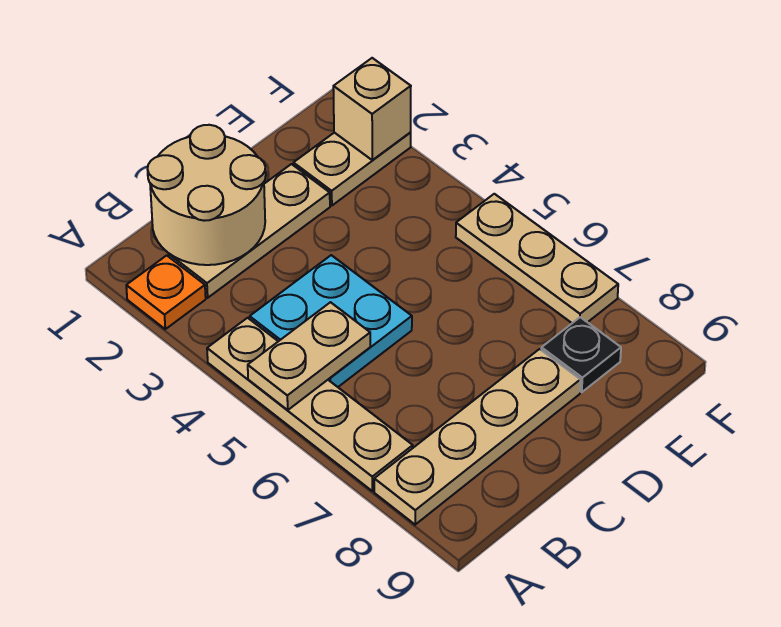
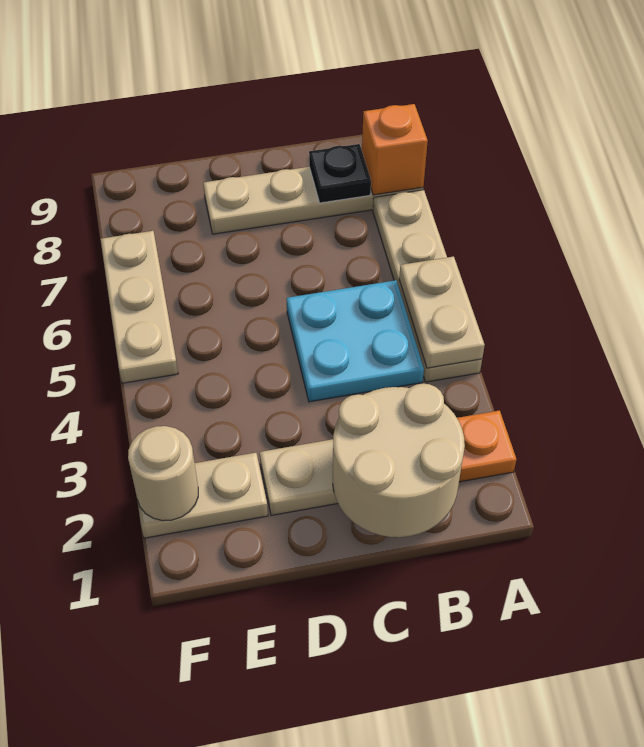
tan plate A5:B5 level 2 -> tan plate A4:A5 level 2
none -> orange brick A8 level 2
black plate E8 level 1 -> black plate B8 level 2
tan brick F2 level 2 -> tan round brick F2 level 2

